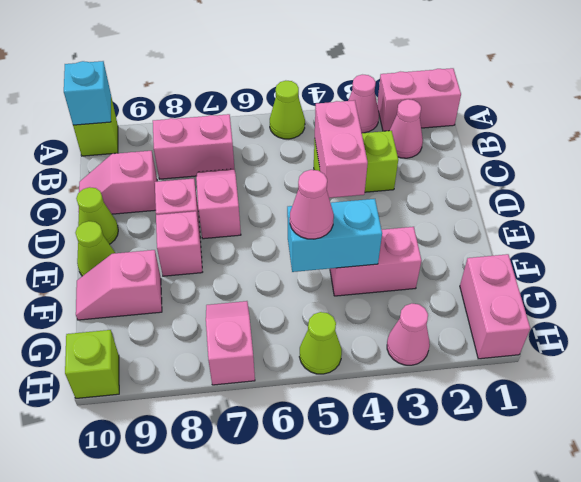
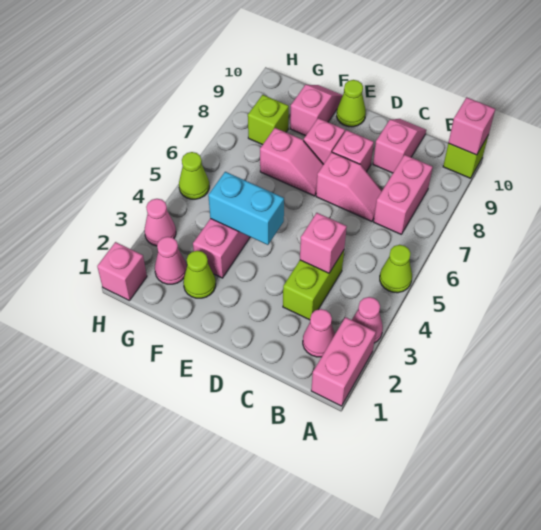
cyan brick A10 level 2 -> pink brick A10 level 2
pink brick C4:D4 level 2 -> pink brick C4 level 2
lime cone D10 level 1 -> lime cone F2 level 1
cyan brick F4:F5 level 2 -> cyan brick E4:F4 level 2
pink cone F5 level 3 -> pink cone G2 level 1
pink brick G1:H1 level 1 -> pink brick H1 level 1
pink slope G7:H7 level 1 top H -> pink slope E7:F7 level 1 top F
lime brick H10 level 1 -> lime brick G8 level 1

